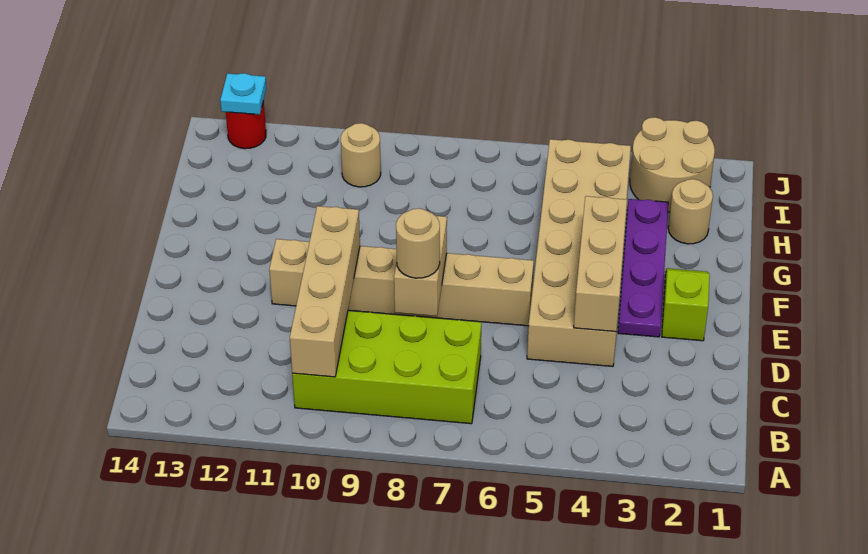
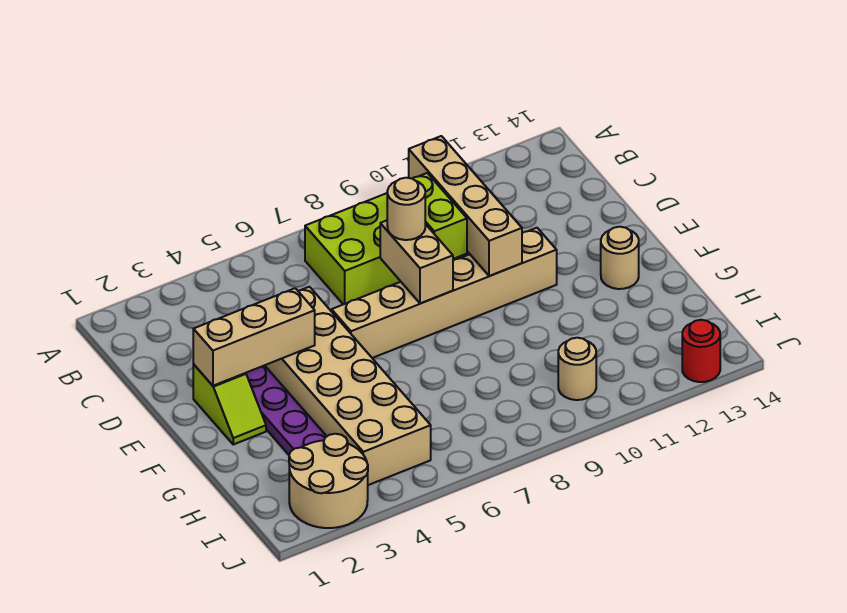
none -> lime brick C9:D9 level 2
tan brick D4:F4 level 2 -> tan brick E2:E4 level 2
tan round brick H2 level 1 -> tan round brick F13 level 1
cyan plate J13 level 2 -> none

